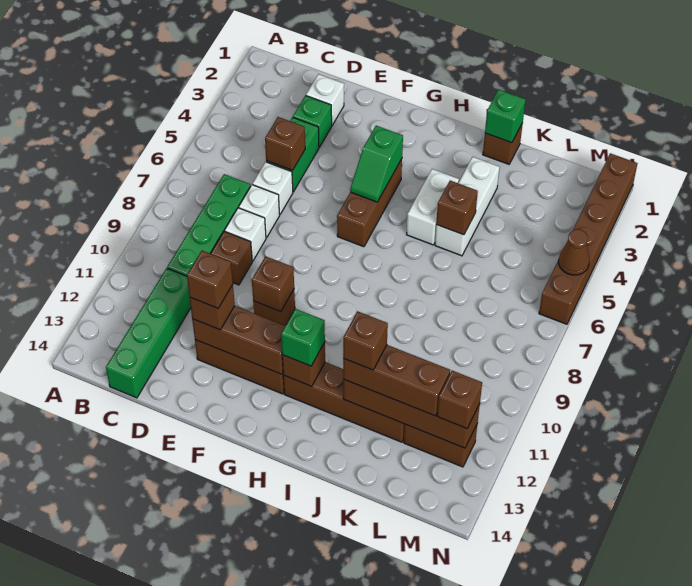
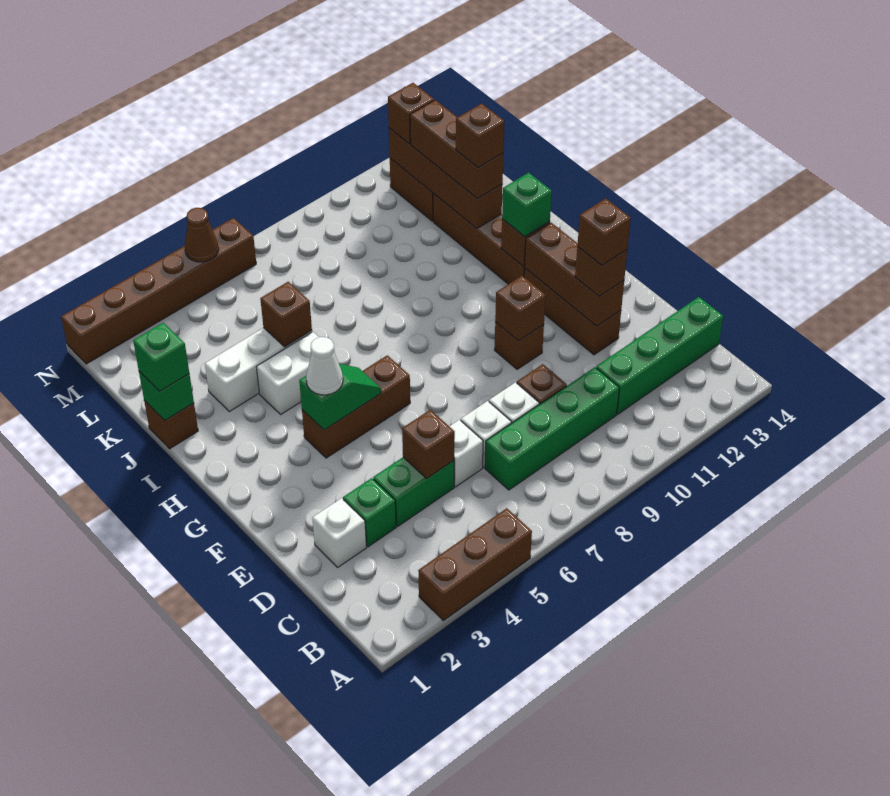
none -> brown brick A3:A5 level 1
none -> white cone G4 level 3
none -> green brick J1 level 3

